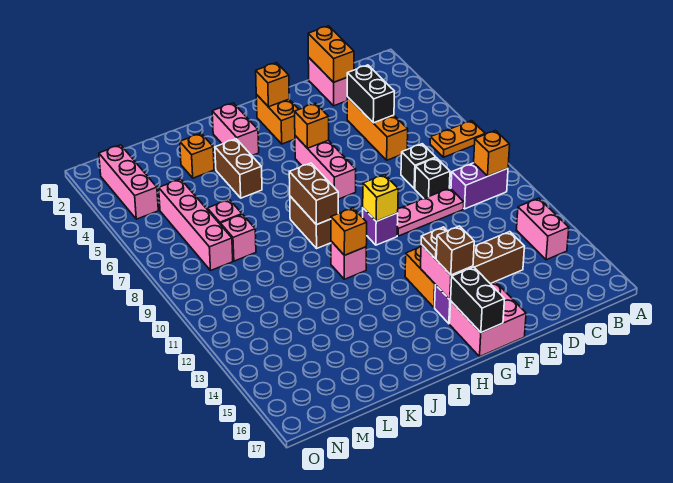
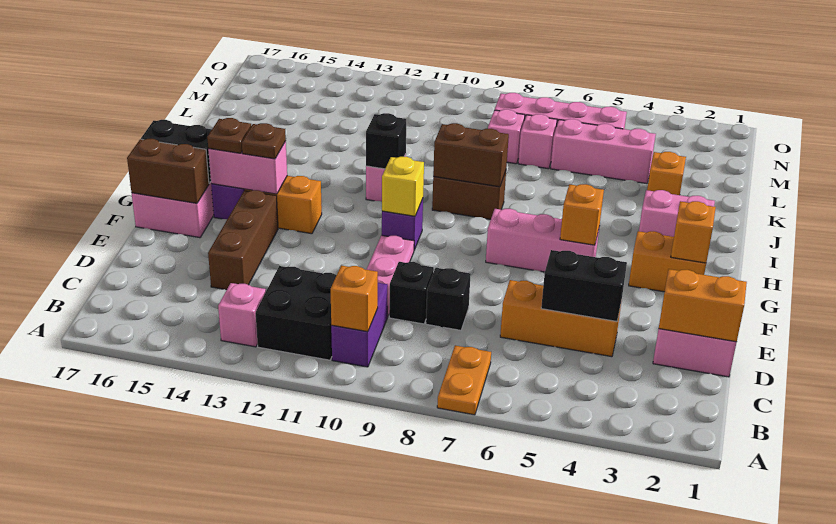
none -> black brick B11:C12 level 1
pink brick B13:B14 level 1 -> pink brick B13 level 1
brown brick G15 level 3 -> brown plate G15 level 3
orange brick I11 level 2 -> black brick I11 level 2
brown brick J4:J5 level 1 -> brown brick F16:F17 level 2
pink brick N2:N4 level 1 -> pink brick L4:L6 level 1

